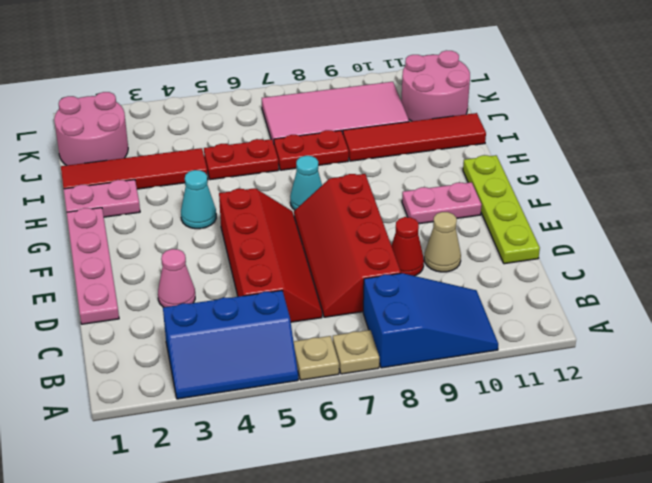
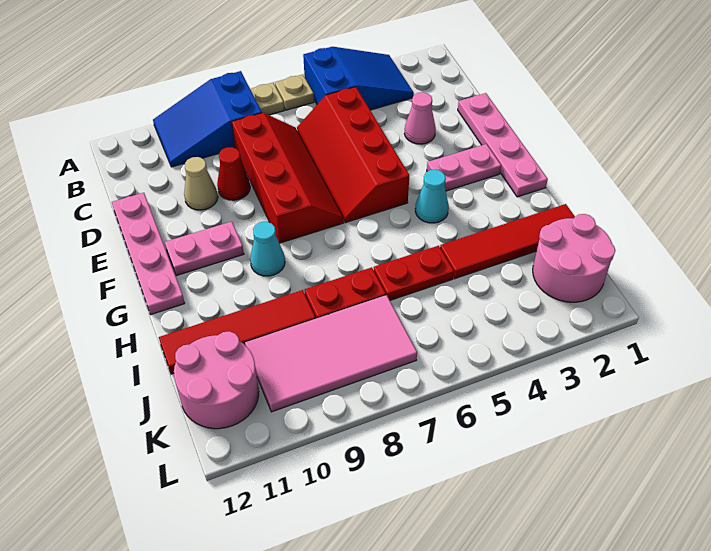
blue slope A3:B5 level 1 top B -> blue slope A3:B5 level 1 top 5
lime plate D12:G12 level 1 -> pink plate D12:G12 level 1
cyan cone G7 level 1 -> cyan cone G9 level 1
pink plate H1:H2 level 1 -> pink plate F2:F3 level 1

